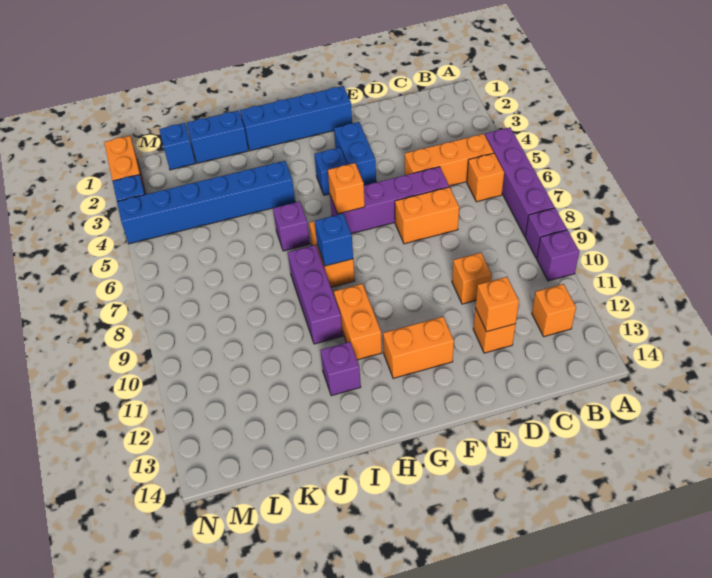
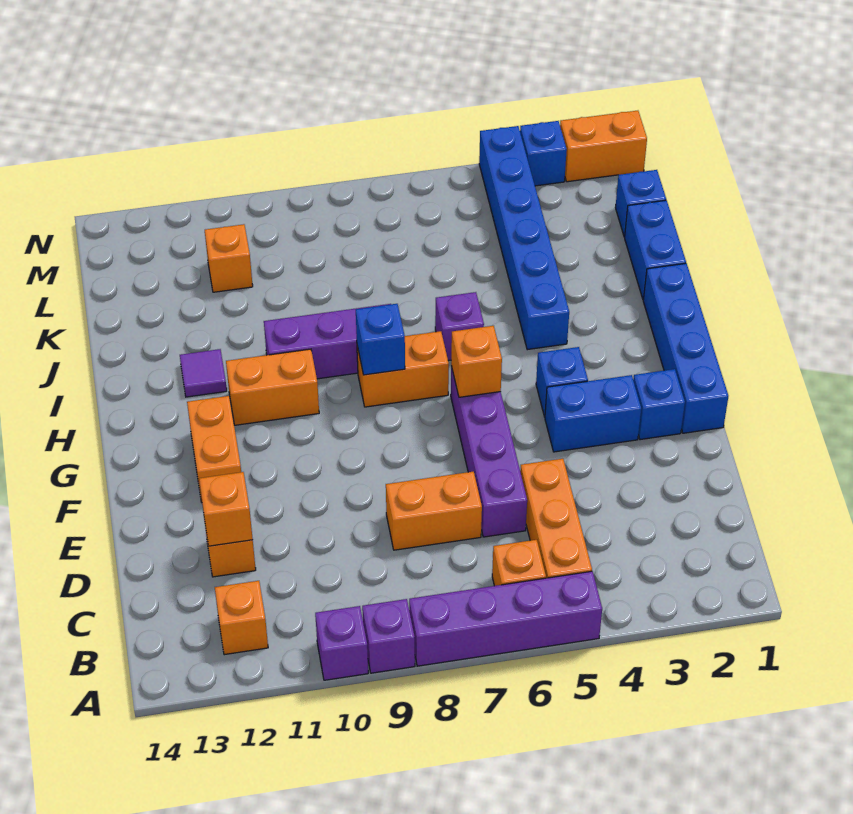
orange brick D7:E7 level 1 -> orange brick D7:D8 level 1
orange brick D10 level 1 -> orange brick L11 level 1
none -> blue brick F2 level 1
purple brick I12 level 1 -> purple tile I12 level 1

